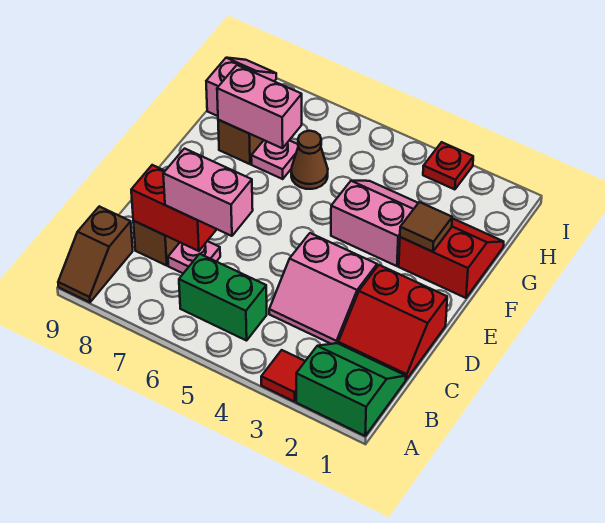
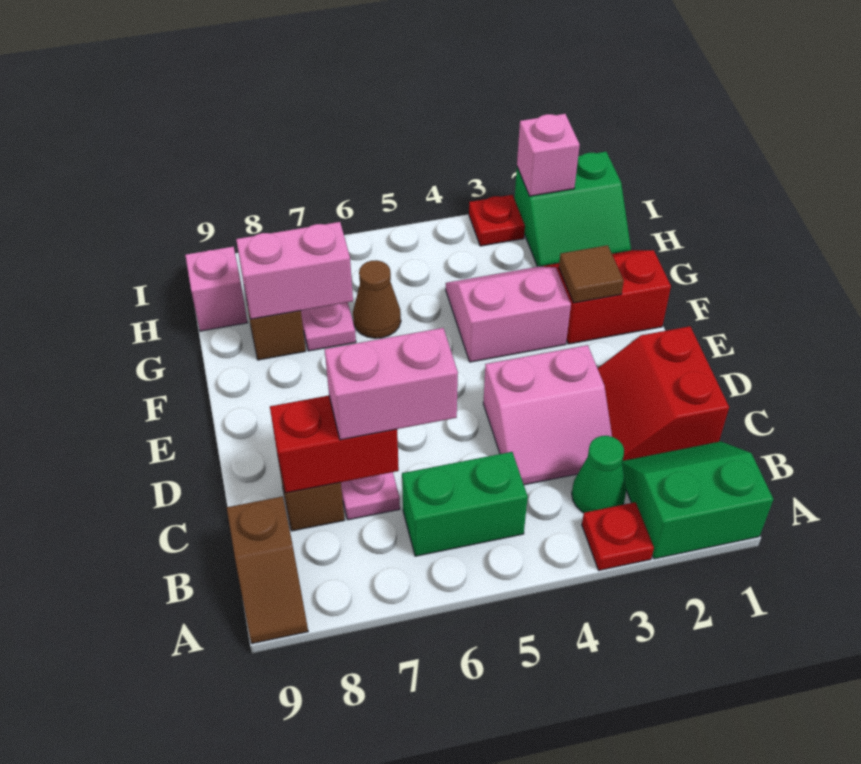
red tile A3 level 1 -> red plate A3 level 1
none -> green cone B3 level 1
red slope C1:D2 level 1 top D -> red slope C1:D2 level 1 top 1
none -> green slope H1:I2 level 1 top I
none -> pink brick I2 level 2

